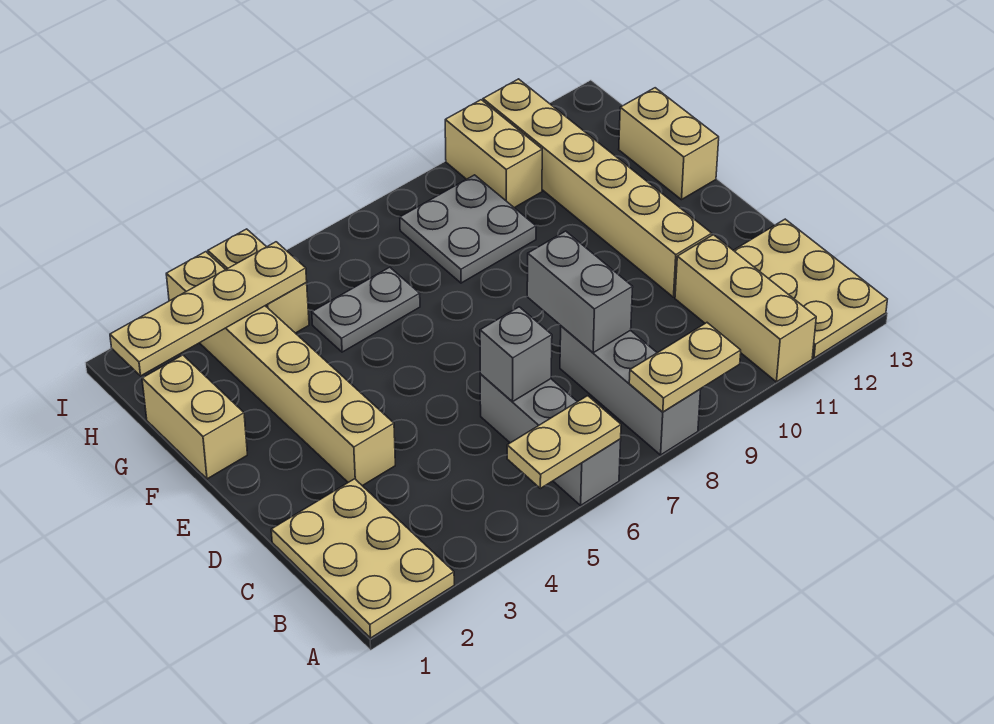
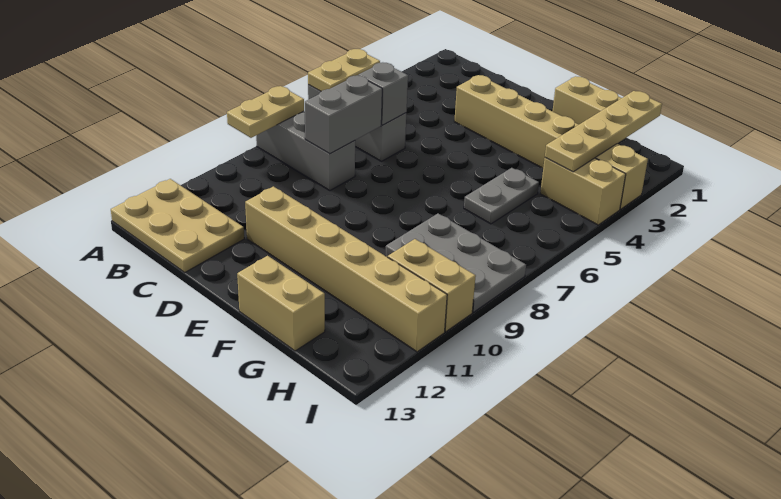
tan plate A1:C2 level 1 -> none
tan brick A11:C11 level 1 -> none
grey brick C8:D8 level 2 -> grey brick C7:C8 level 2
grey plate G8:H9 level 1 -> grey plate G8:I9 level 1

